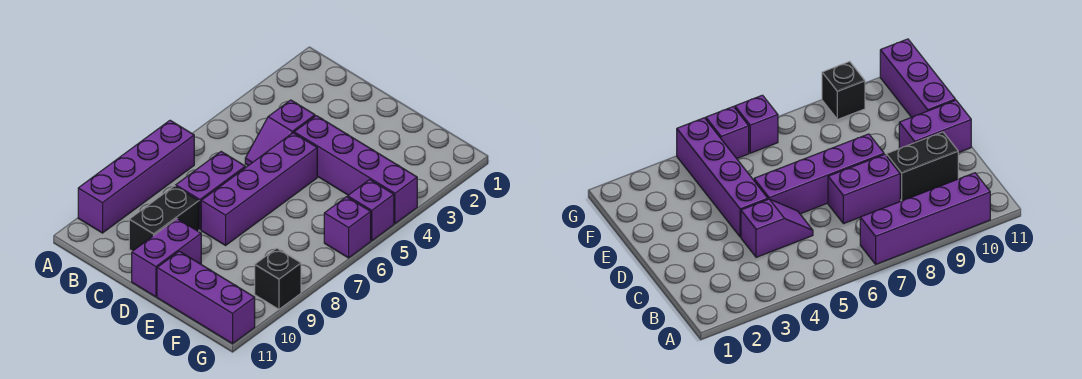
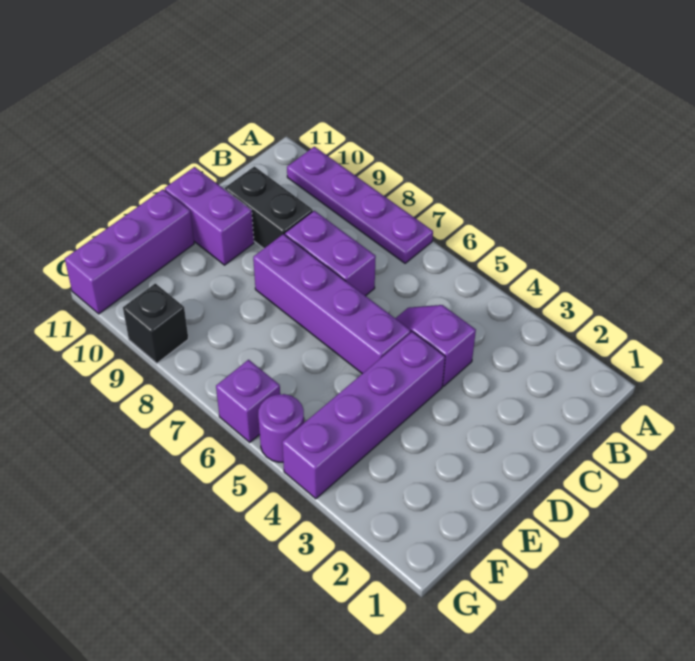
purple brick A7:A10 level 1 -> purple plate A7:A10 level 1
purple brick G5 level 1 -> purple round brick G5 level 1

